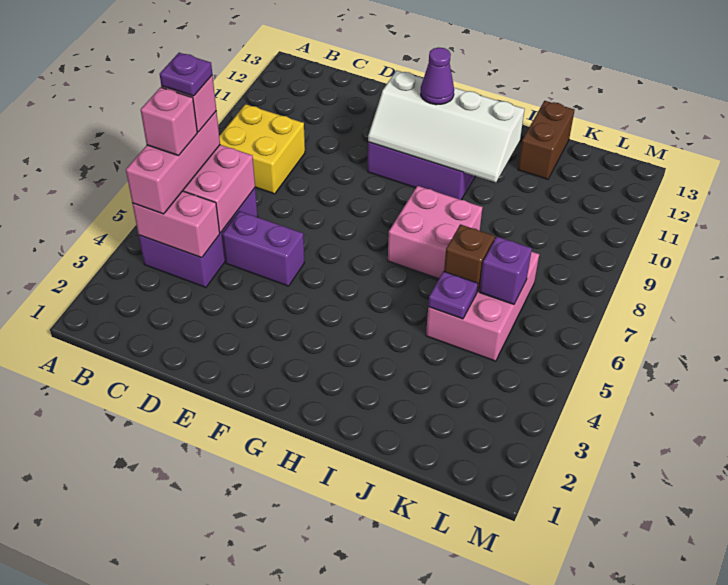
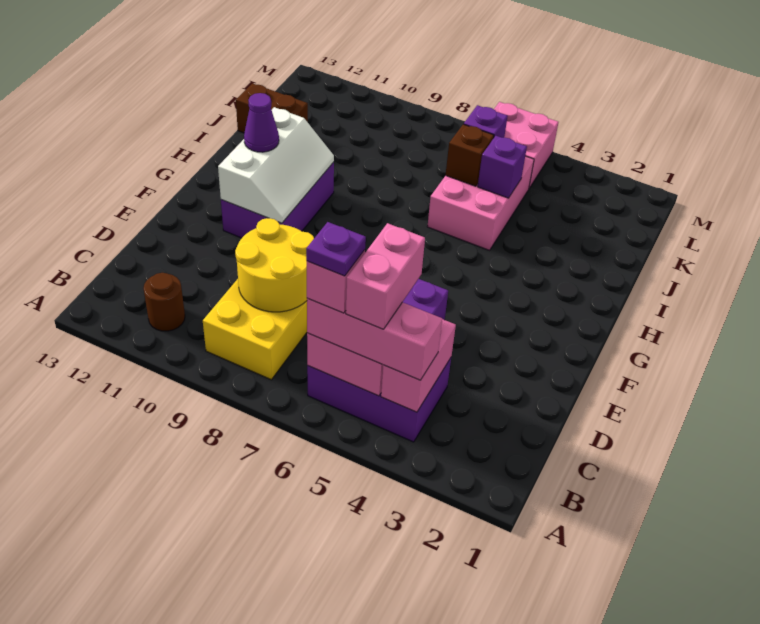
pink brick B5 level 4 -> pink brick B5:C5 level 4
none -> brown round brick B11 level 1
none -> yellow round brick C8:D9 level 2
white slope F10:I11 level 2 top 11 -> white slope F10:H11 level 2 top 11
pink brick H7:I8 level 1 -> pink brick L5:M6 level 1
pink brick J5:K7 level 1 -> pink brick I5:K6 level 1
purple plate J5 level 2 -> purple brick J5 level 2

